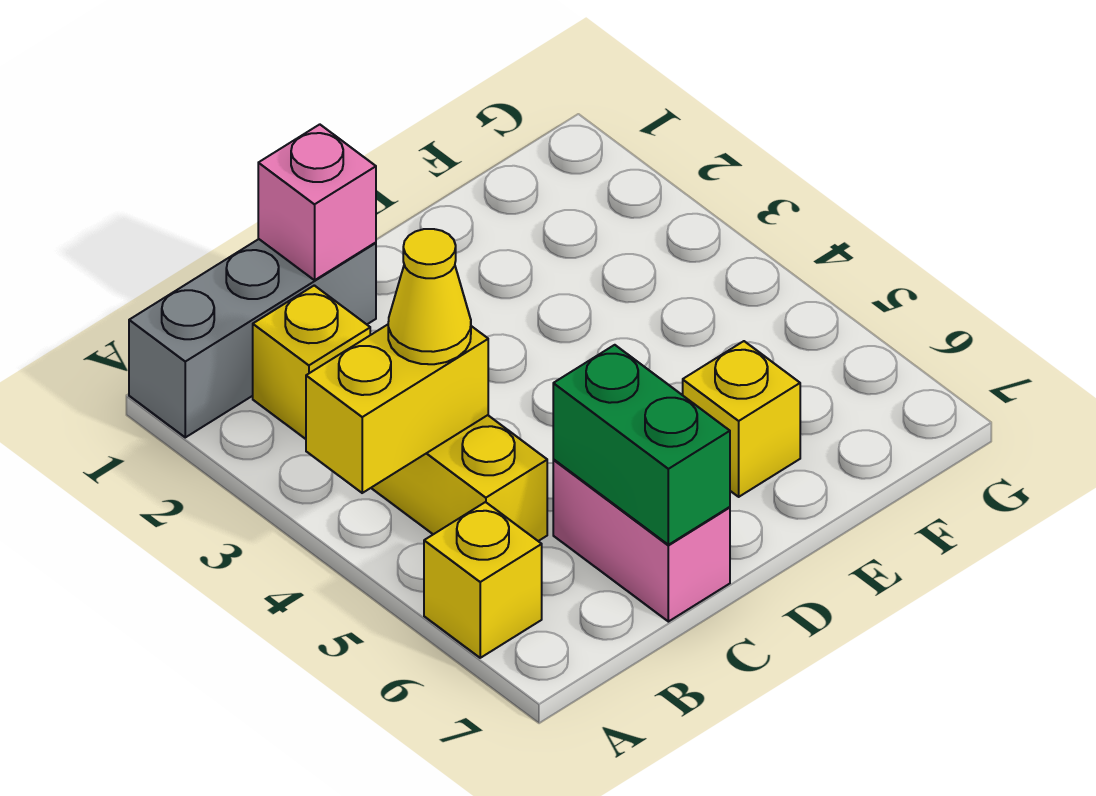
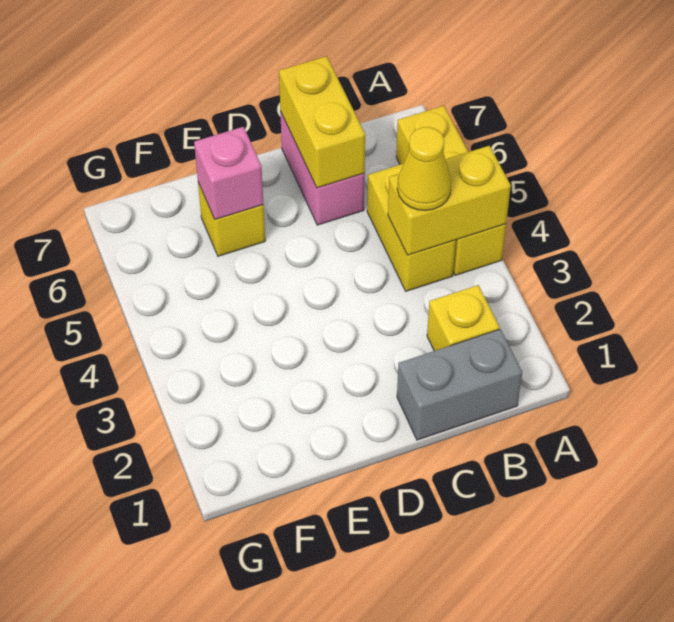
grey brick A1:C1 level 1 -> grey brick B1:C1 level 1
yellow brick A6 level 1 -> yellow brick A4:A6 level 1
pink brick C1 level 2 -> pink brick E6 level 2
green brick C6:C7 level 2 -> yellow brick C6:C7 level 2

